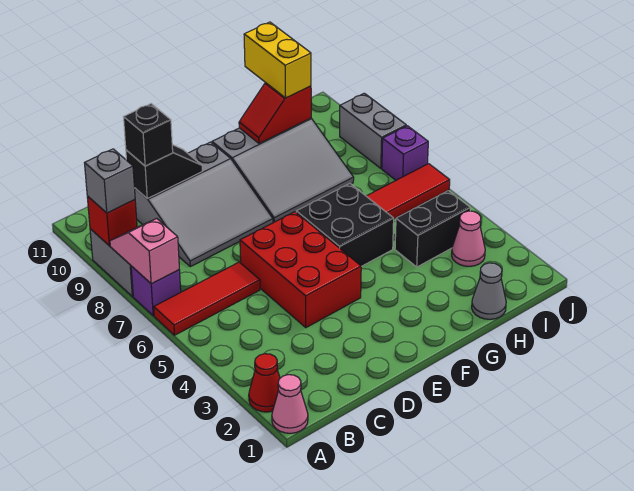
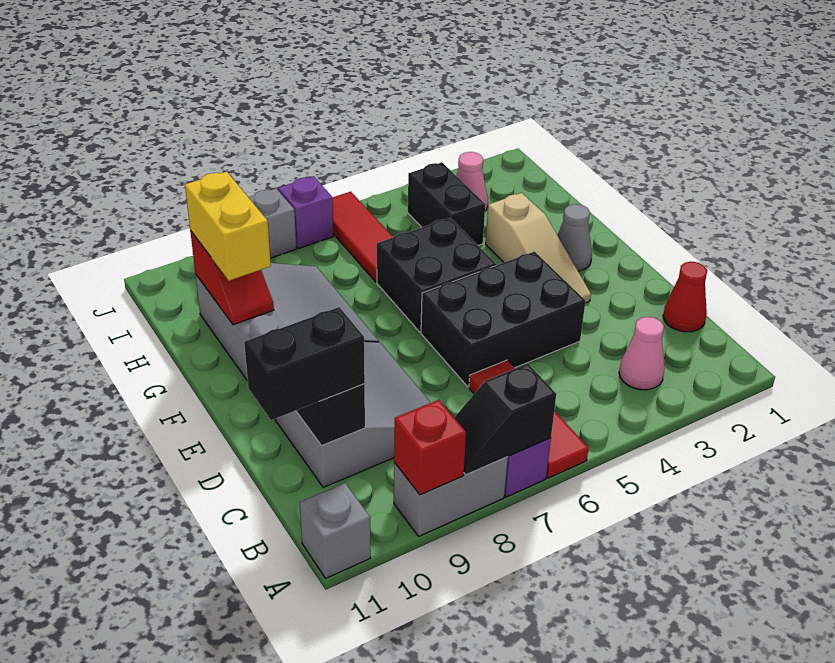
pink cone A1 level 1 -> pink cone B3 level 1
red cone A2 level 1 -> red cone C1 level 1
pink slope A7:A8 level 2 top 7 -> black slope A7:A8 level 2 top 7
grey brick A9 level 3 -> grey brick A11 level 1
black brick C10 level 3 -> black brick C10:C11 level 3
red brick D4:E6 level 1 -> black brick D4:E6 level 1
none -> tan slope E3:G3 level 1 top G
grey cone H1 level 1 -> grey cone F2 level 1
yellow brick H10:H11 level 3 -> yellow brick G10:H10 level 3

